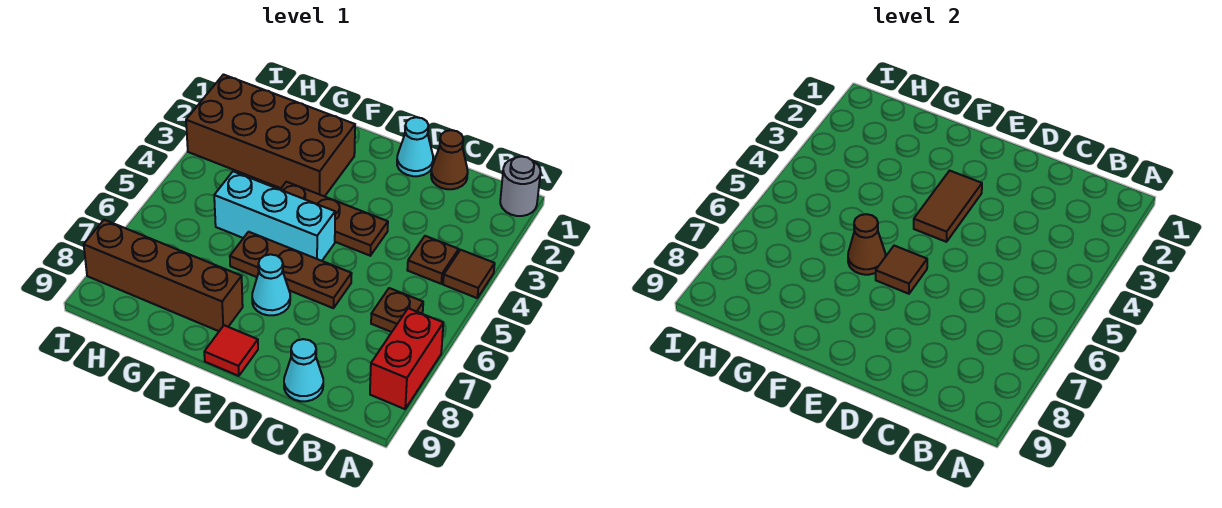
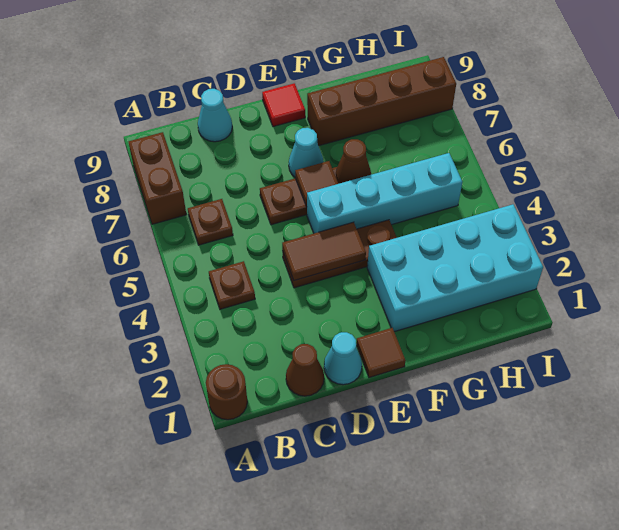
grey round brick A1 level 1 -> brown round brick A1 level 1
brown tile A4 level 1 -> brown tile E1 level 1
red brick A7:A8 level 1 -> brown brick A7:A8 level 1
brown tile E3:E4 level 2 -> brown tile D4:E4 level 2
cyan brick E5:G5 level 1 -> cyan brick E5:H5 level 1
brown brick F2:I3 level 1 -> cyan brick F2:I3 level 1

